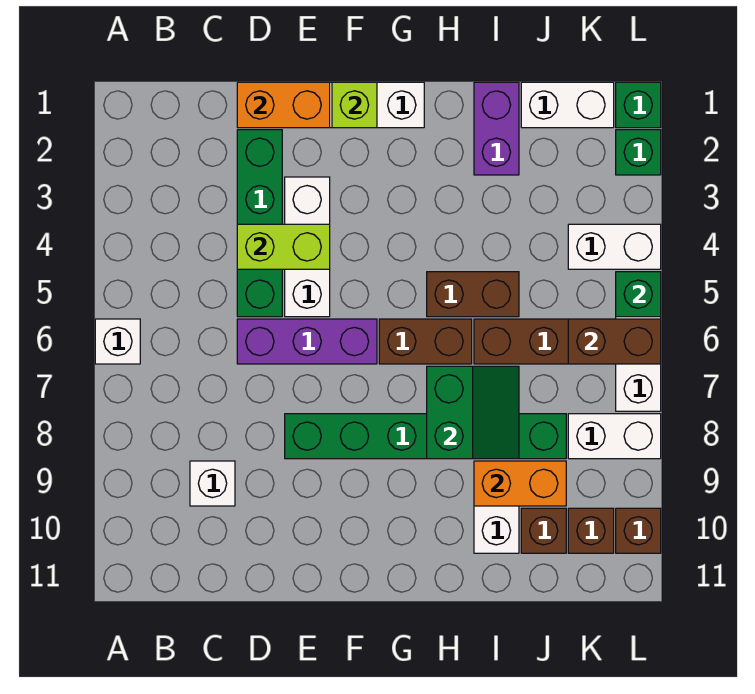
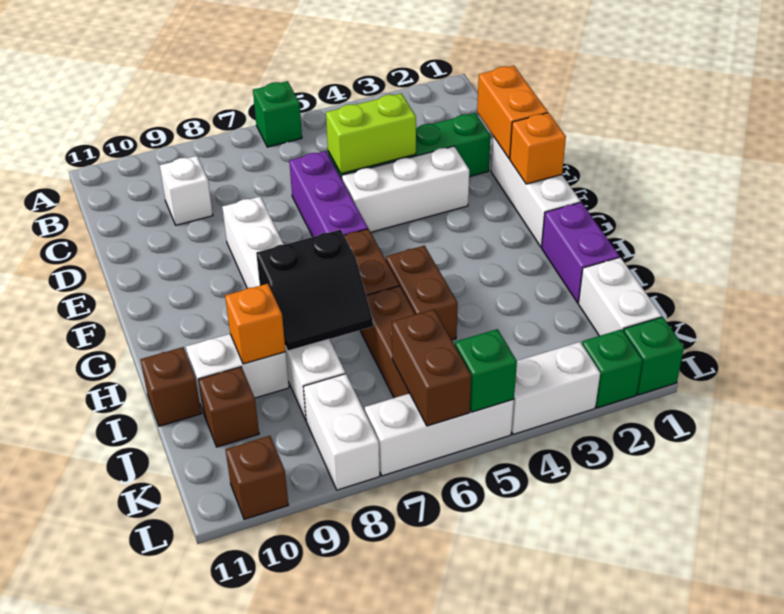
white brick A6 level 1 -> green brick A6 level 1
lime brick D4:E4 level 2 -> lime brick D4:D5 level 2
green brick E8:J8 level 1 -> white brick E8:J8 level 1
lime brick F1 level 2 -> orange brick F1 level 2
green slope H7:I8 level 2 top H -> black slope H7:I8 level 2 top H
purple brick I1:I2 level 1 -> purple brick H1:I1 level 1
orange brick I9:J9 level 2 -> orange brick I9 level 2
white brick K4:L4 level 1 -> white brick L3:L4 level 1
brown brick K10 level 1 -> brown brick I11 level 1

